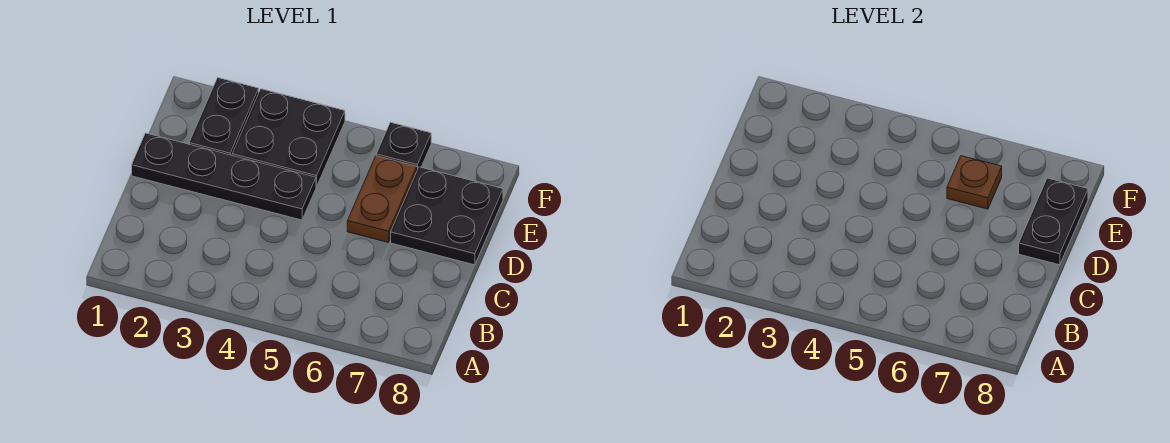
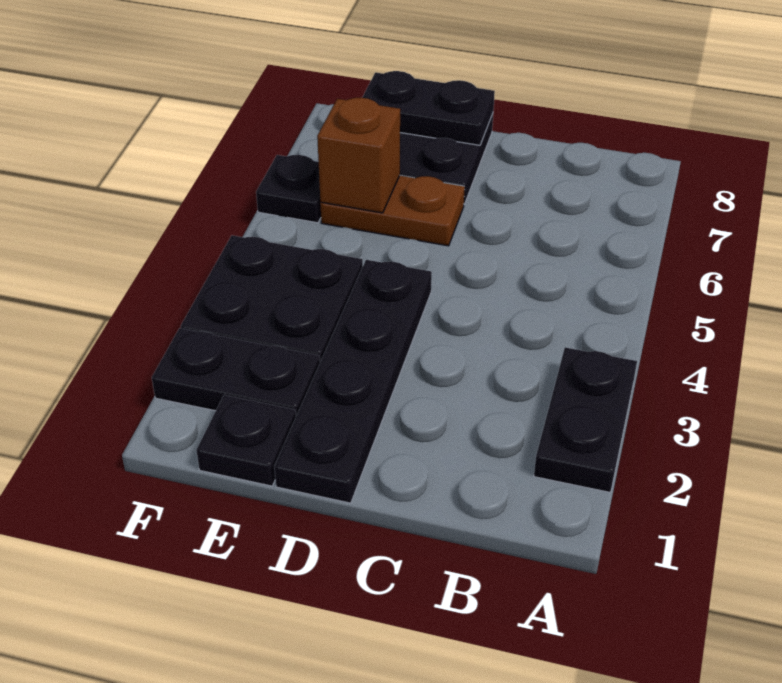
none -> black plate A2:A3 level 1
none -> black plate E1 level 1
brown plate E6 level 2 -> brown brick E6 level 2

